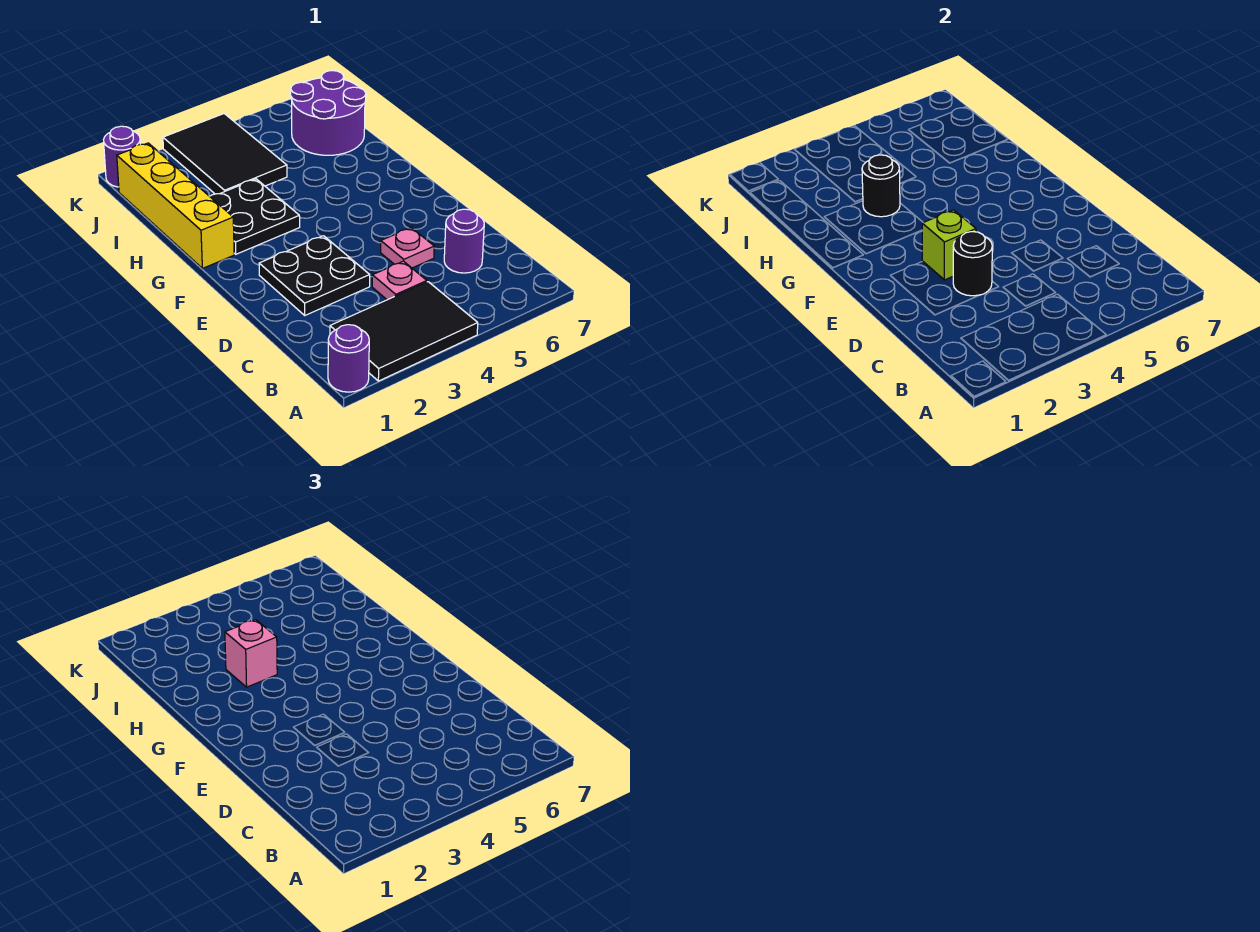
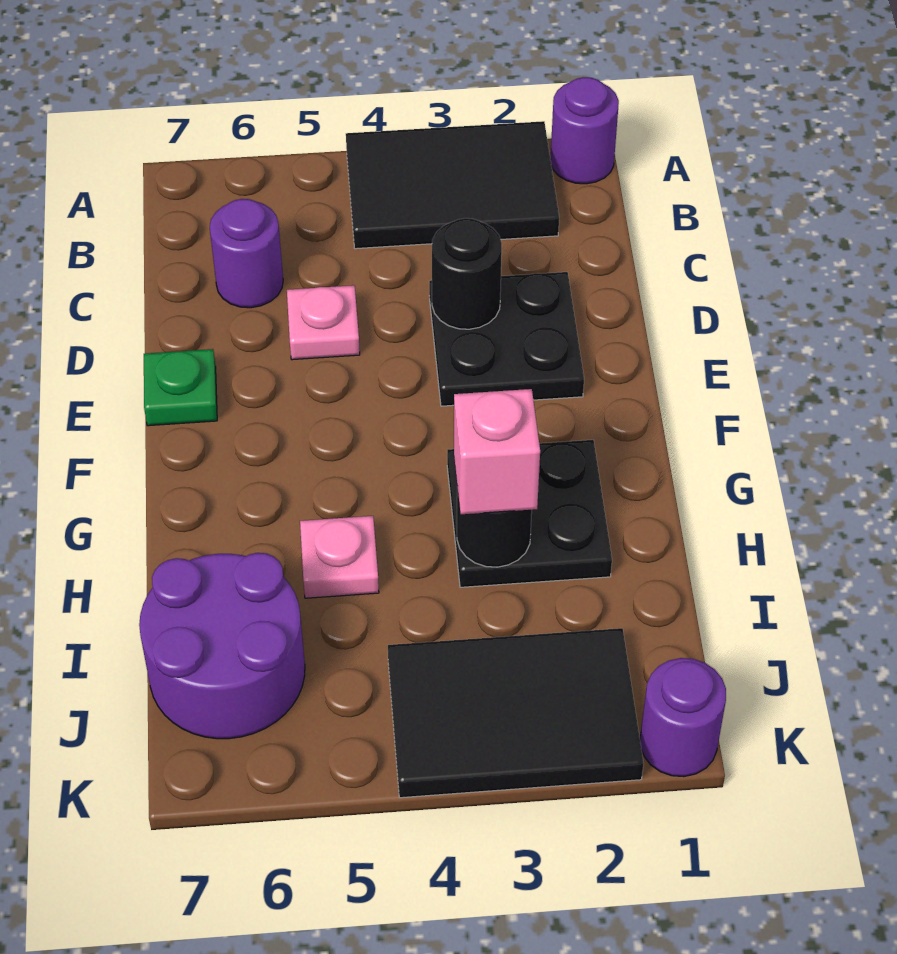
pink plate C4 level 1 -> pink plate H5 level 1
lime brick E3 level 2 -> none
none -> green plate E7 level 1
yellow brick G1:J1 level 1 -> none
black tile I3:K4 level 1 -> black tile J2:K4 level 1

